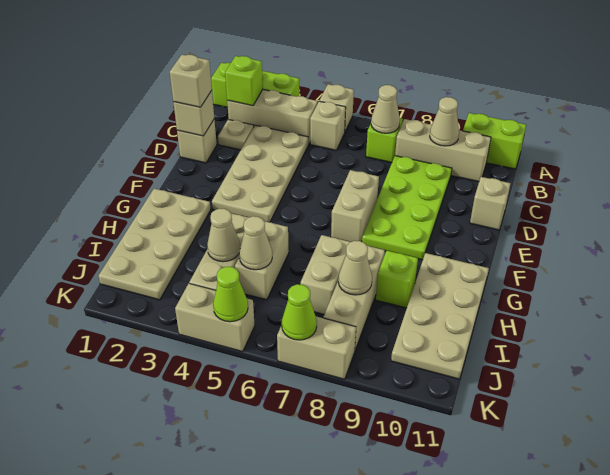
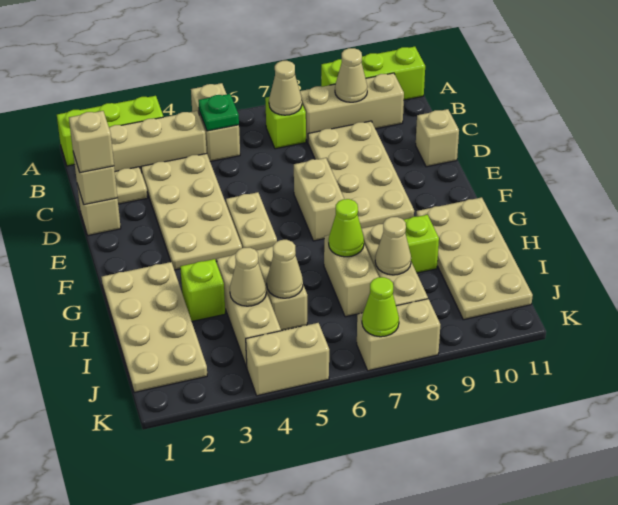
lime brick A10:A11 level 1 -> lime brick A9:A11 level 1
lime brick B2 level 2 -> lime brick H3 level 1
none -> green plate B5 level 2
lime plate C8:F9 level 1 -> tan plate C8:F9 level 1
none -> tan plate E5:F5 level 1
lime cone K5 level 2 -> lime cone H7 level 2

